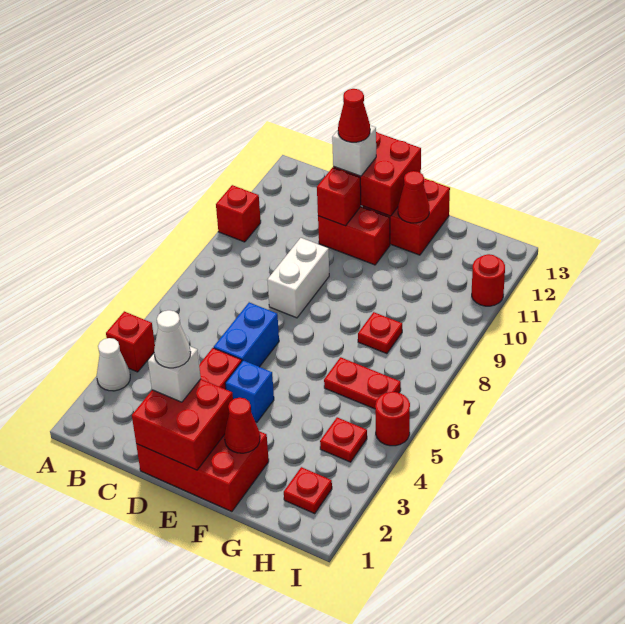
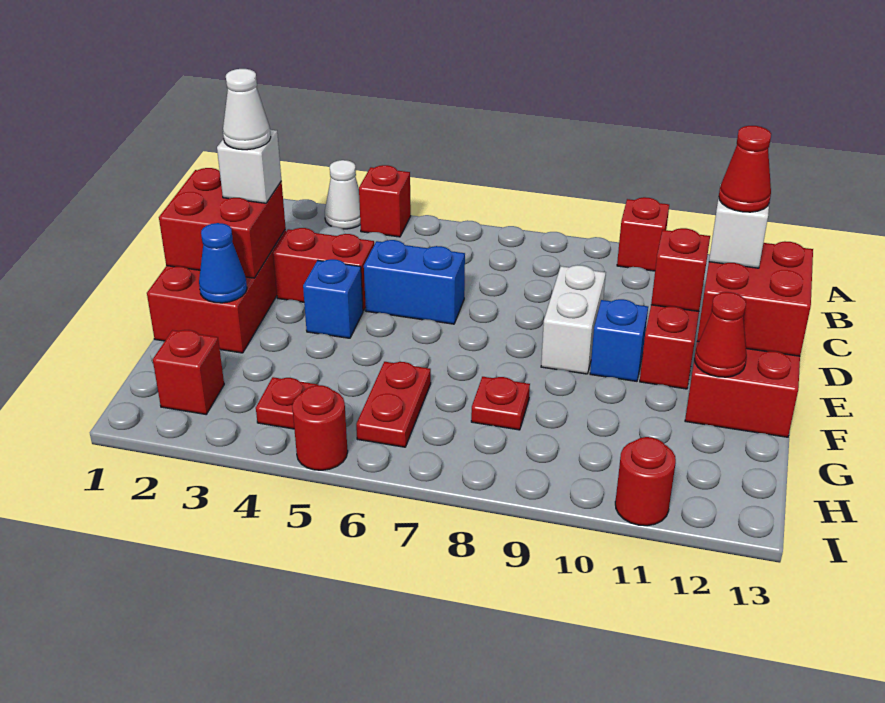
white brick D8:D9 level 1 -> white brick D9:E9 level 1
none -> blue brick E10 level 1
red cone F2 level 2 -> blue cone F2 level 2
red plate H2 level 1 -> red brick H2 level 1

